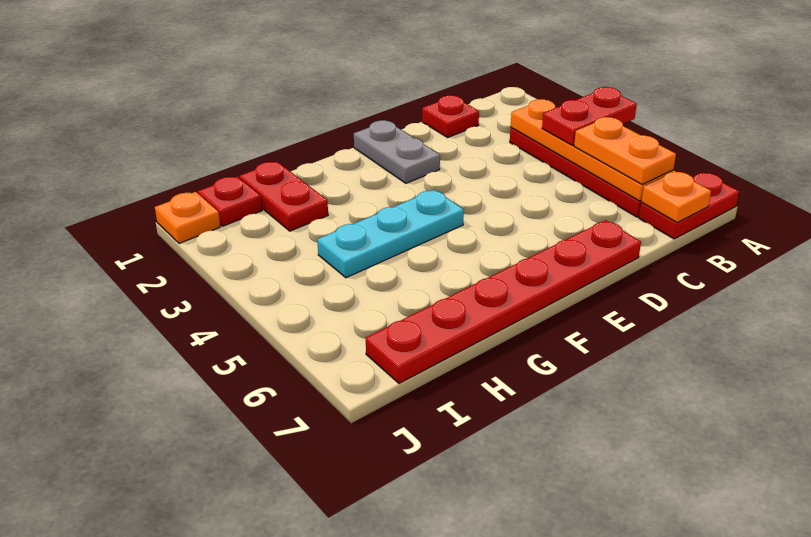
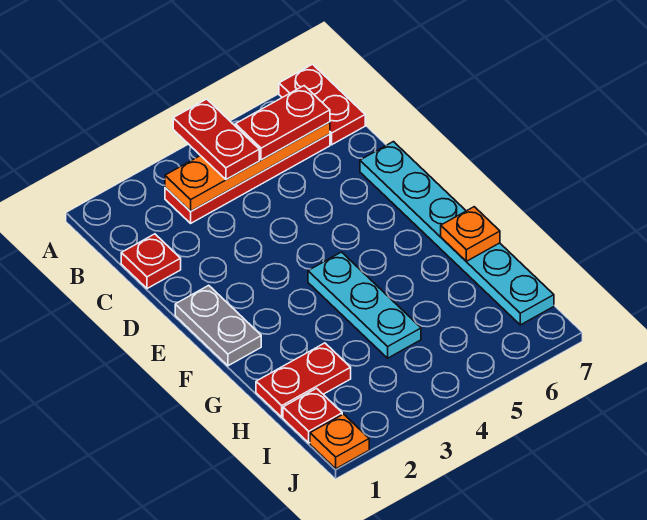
orange plate B5:B6 level 3 -> red plate B5:B6 level 3
orange plate B7 level 2 -> orange plate G7 level 2
red plate D7:I7 level 1 -> cyan plate D7:I7 level 1
grey plate E1:E2 level 1 -> grey plate E1:F1 level 1

